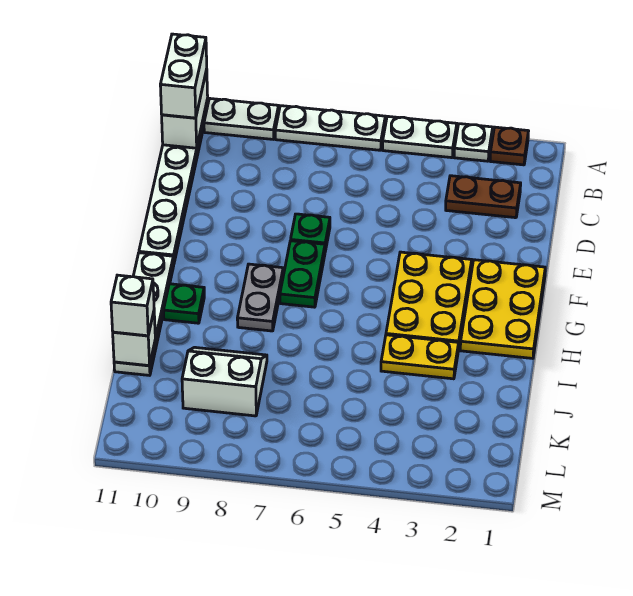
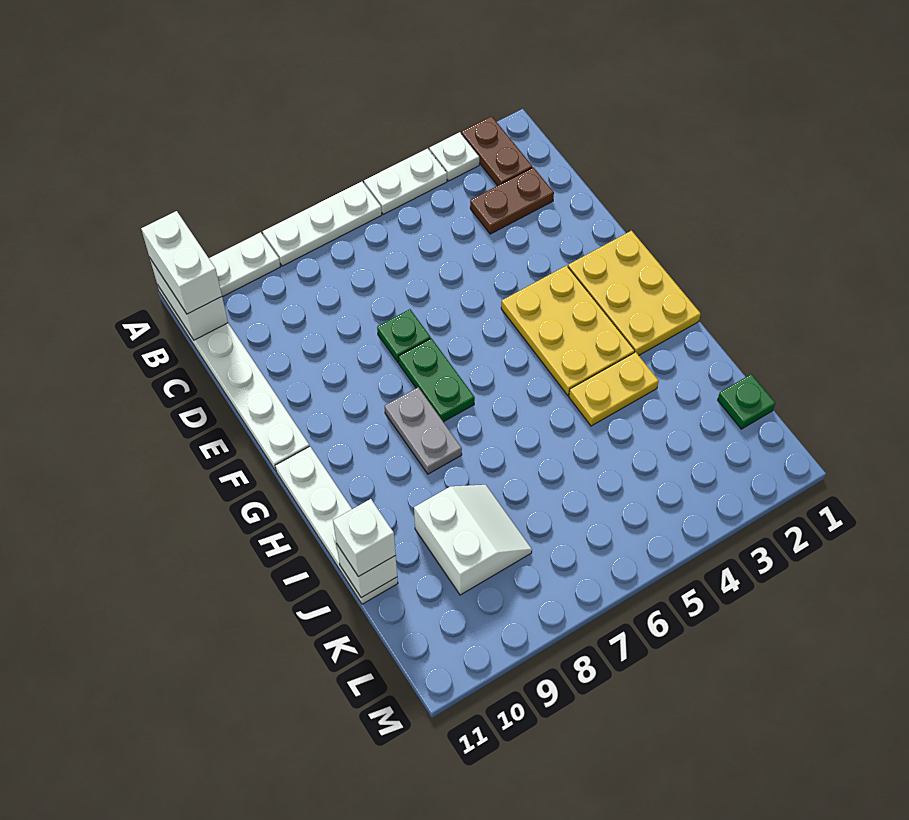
brown plate A2 level 1 -> brown plate A2:B2 level 1
green plate H10 level 1 -> green plate K1 level 1
white slope J8:K9 level 1 top K -> white slope J8:K9 level 1 top 9

